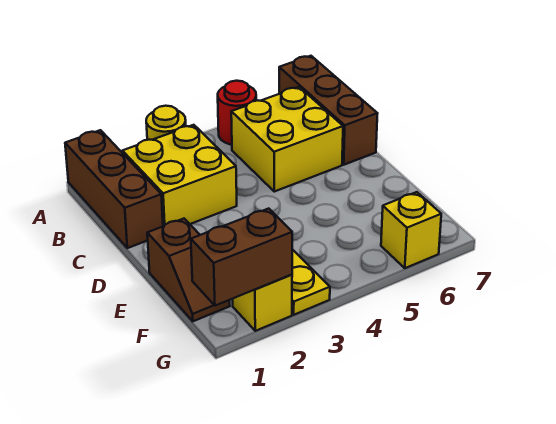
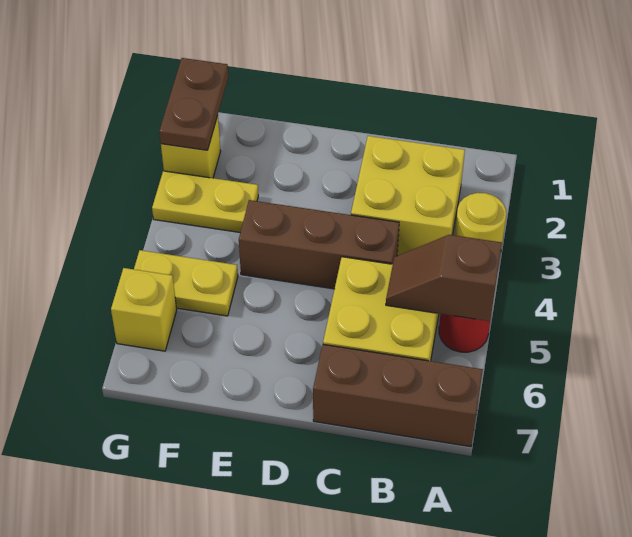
brown brick A1:C1 level 1 -> brown brick C4:E4 level 1
brown slope E1:F1 level 1 top E -> brown slope A5:B5 level 2 top A
none -> yellow plate F5:G5 level 1
brown brick G1:G2 level 2 -> brown plate G1:G2 level 2

